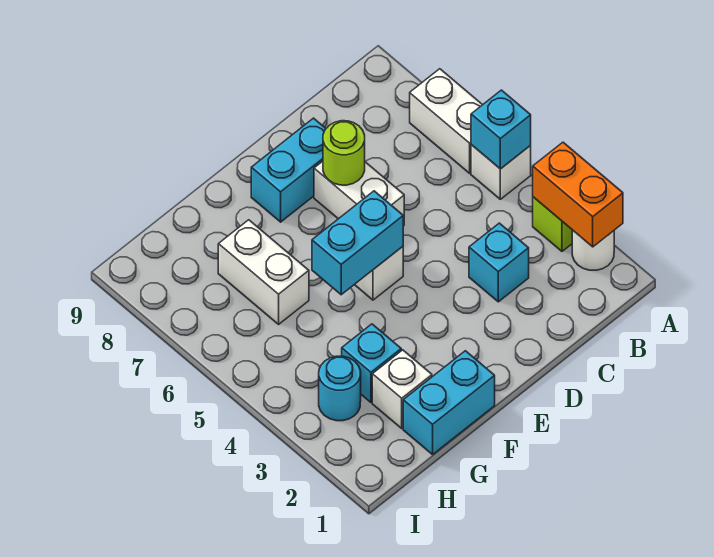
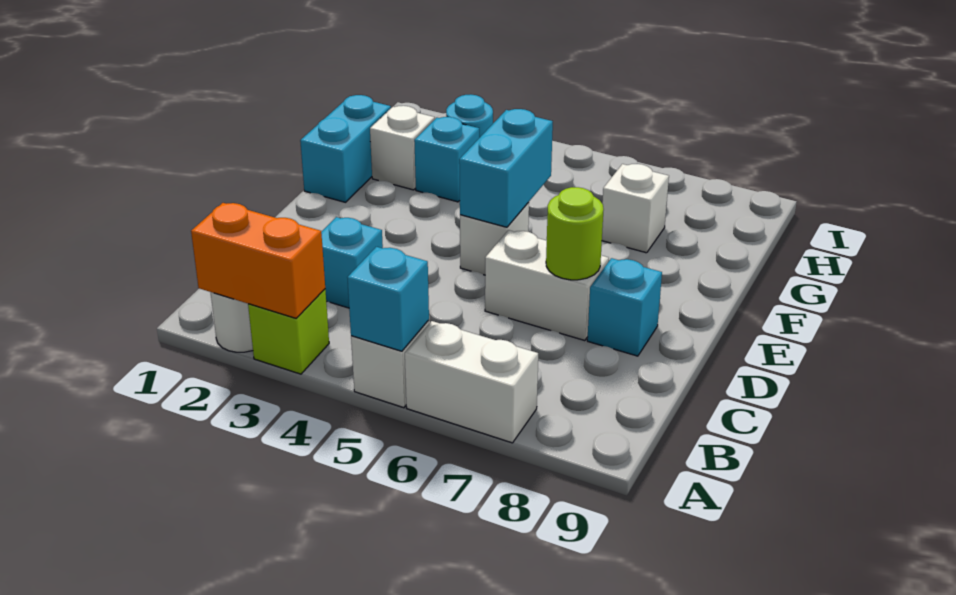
cyan brick D8:E8 level 1 -> cyan brick D8 level 1
white brick G6:G7 level 1 -> white brick G7 level 1

